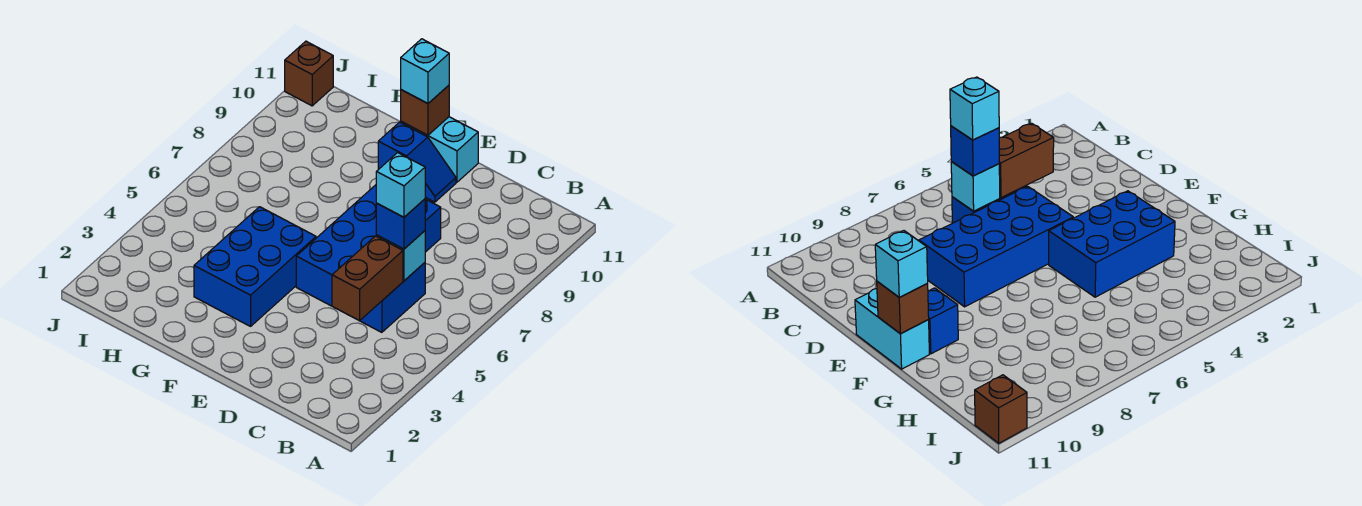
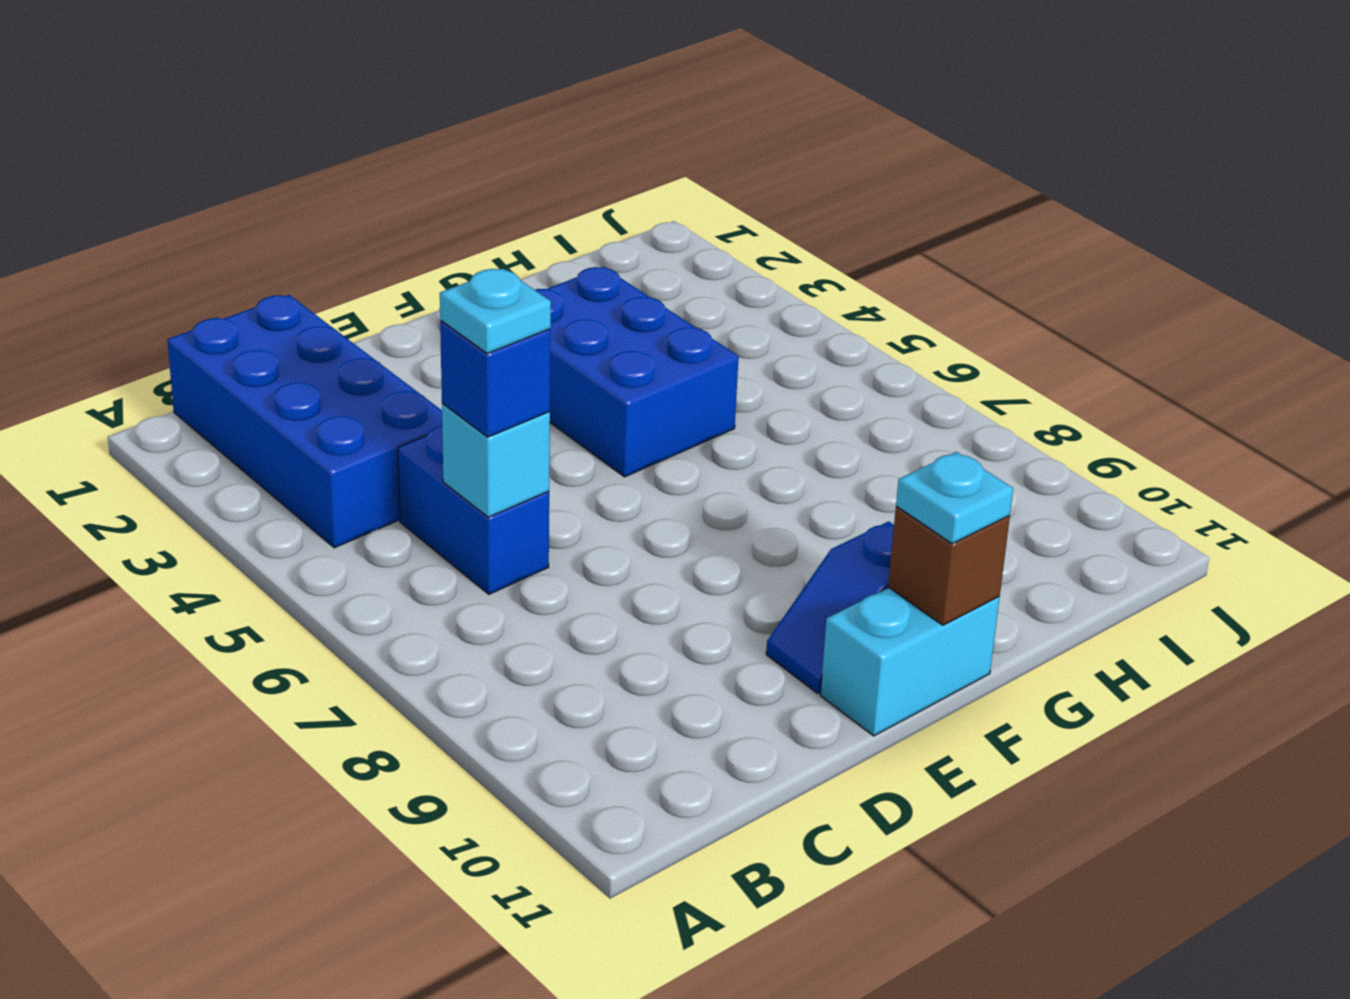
brown brick C4:C5 level 2 -> none
cyan brick C6 level 4 -> cyan plate C6 level 4
blue brick D5:E8 level 1 -> blue brick B1:C4 level 1
cyan brick F11 level 3 -> cyan plate F11 level 3
brown brick J11 level 1 -> none

